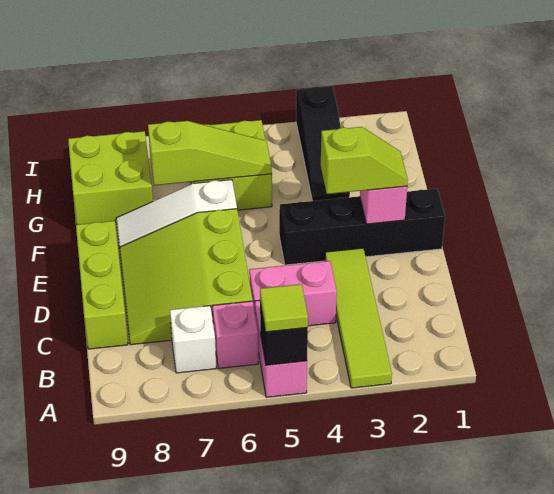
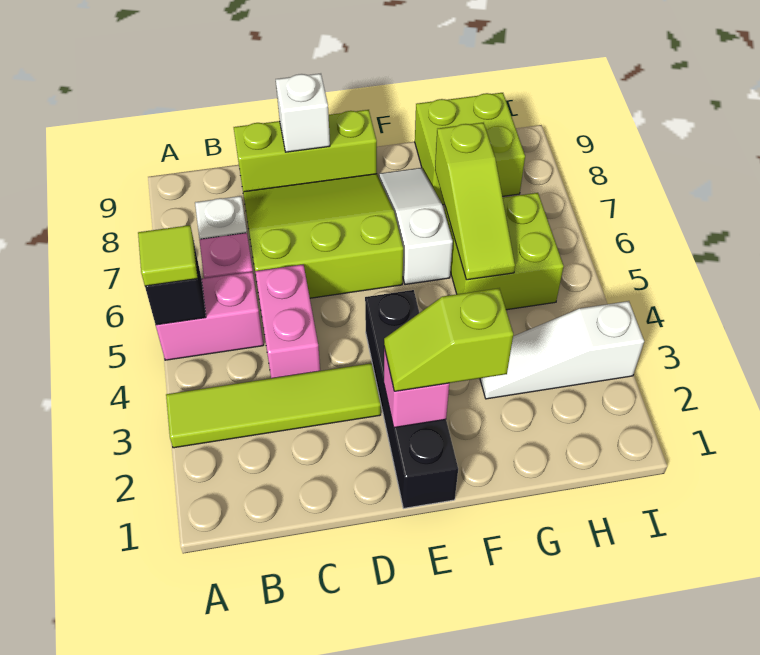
none -> white brick D9 level 2
lime slope E2:E3 level 3 top 3 -> lime slope E2:F2 level 3 top F
black slope G3:I3 level 1 top I -> white slope G3:I3 level 1 top I

